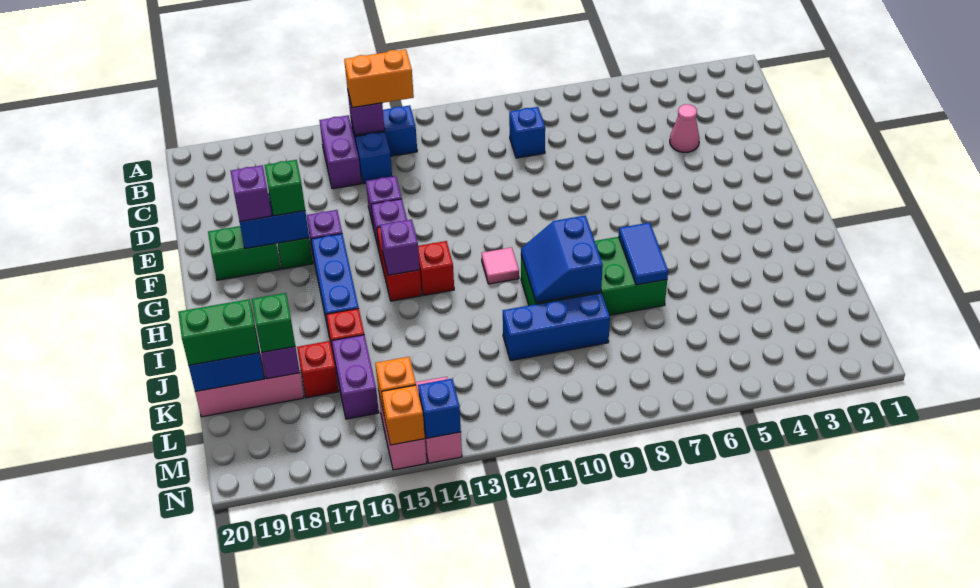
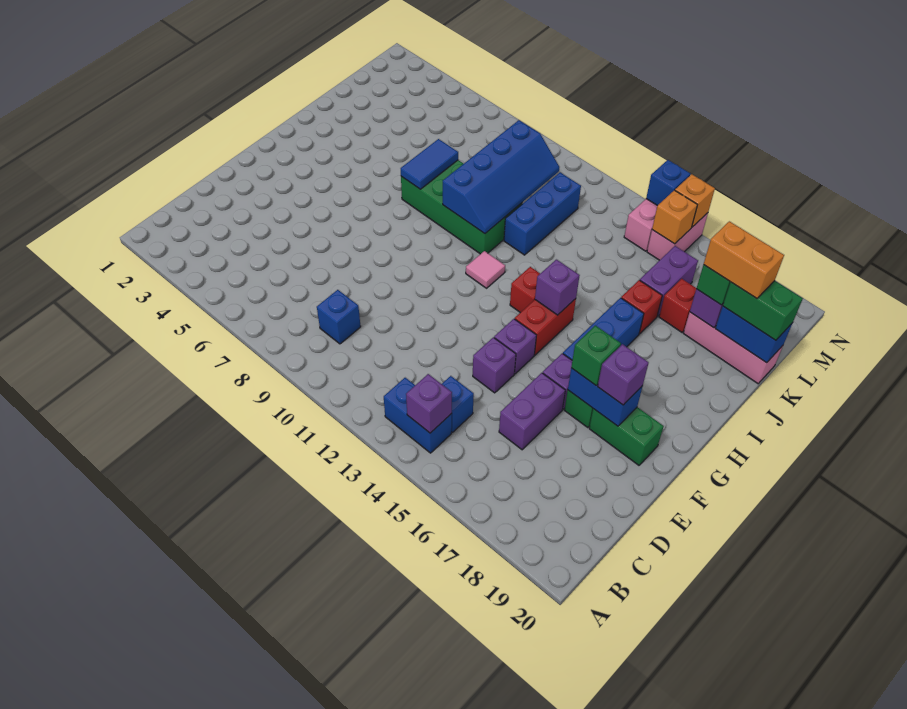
orange brick B13:B14 level 3 -> orange brick K18:K19 level 4
purple brick B15:C15 level 1 -> purple brick D16:E16 level 1
pink cone D4 level 1 -> none
blue slope I9:J10 level 2 top 9 -> blue slope I9:L10 level 2 top 9
blue brick K9:K11 level 1 -> blue brick J11:L11 level 1

